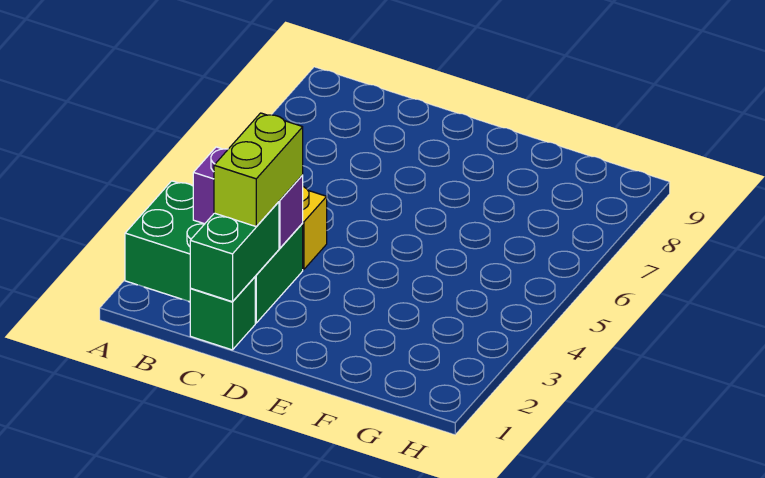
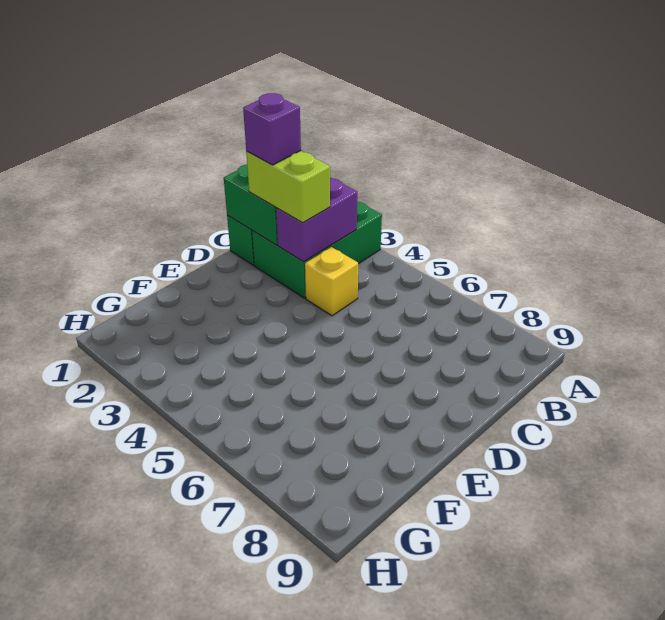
none -> purple brick C2 level 4

